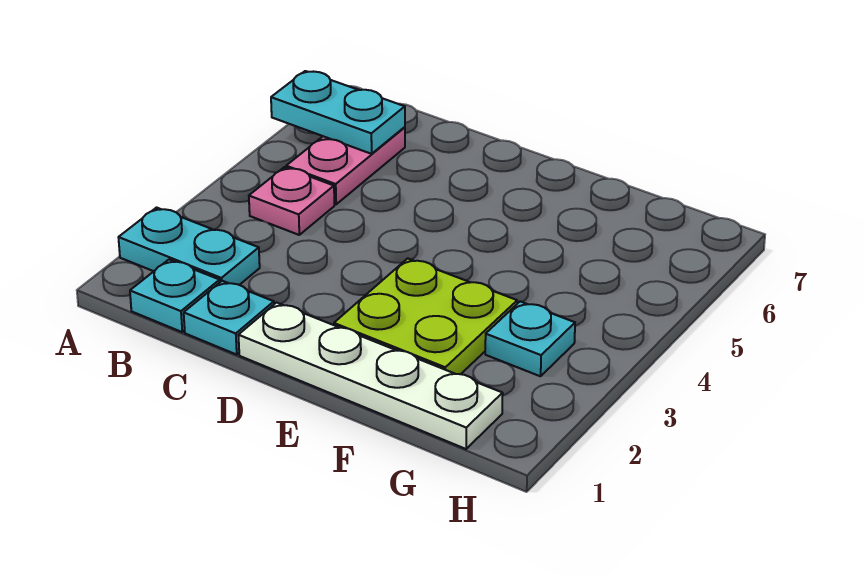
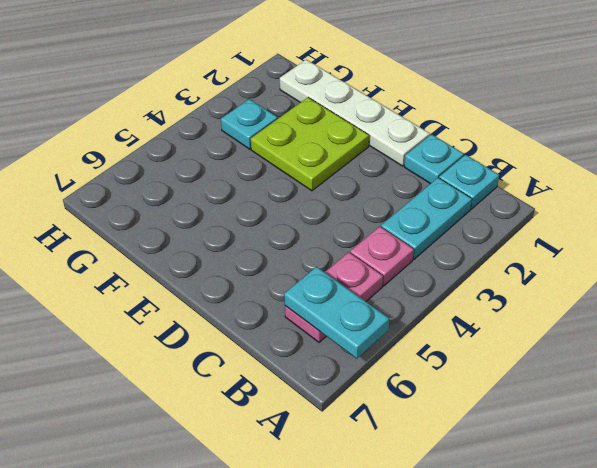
cyan plate A2:B2 level 1 -> cyan plate B2:B3 level 1

